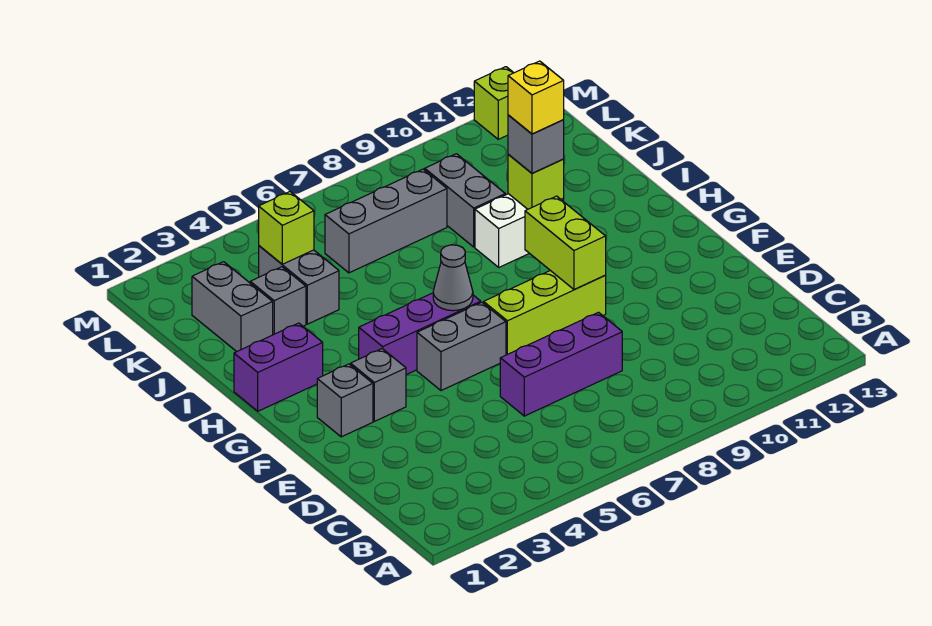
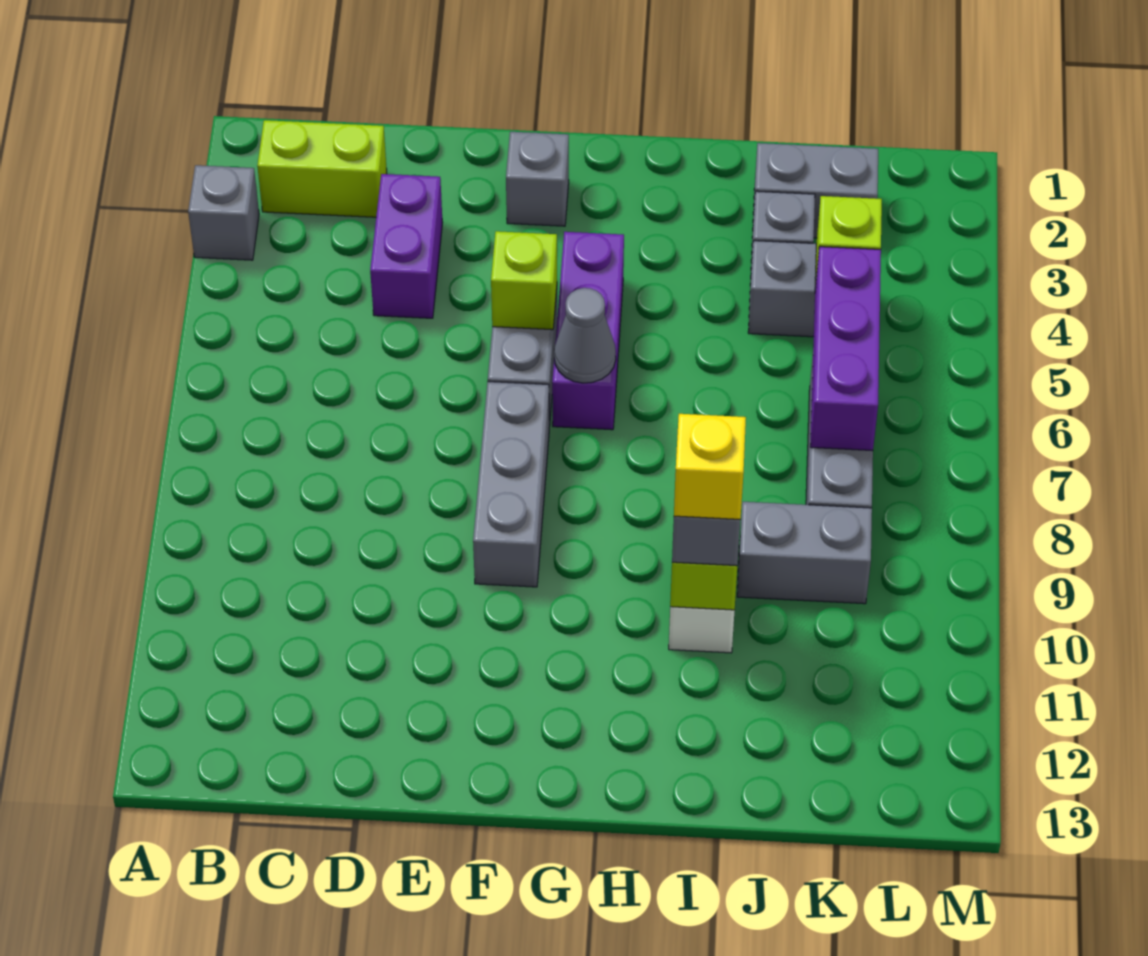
purple brick D6:D8 level 1 -> purple brick K5:K7 level 2
grey brick F3 level 1 -> grey brick A3 level 1
lime brick F7:F9 level 1 -> grey brick F7:F9 level 1
lime brick F9:G9 level 2 -> lime brick B2:C2 level 1
purple brick H1:H2 level 1 -> purple brick D3:D4 level 1
lime brick M12 level 1 -> lime brick F5 level 2

